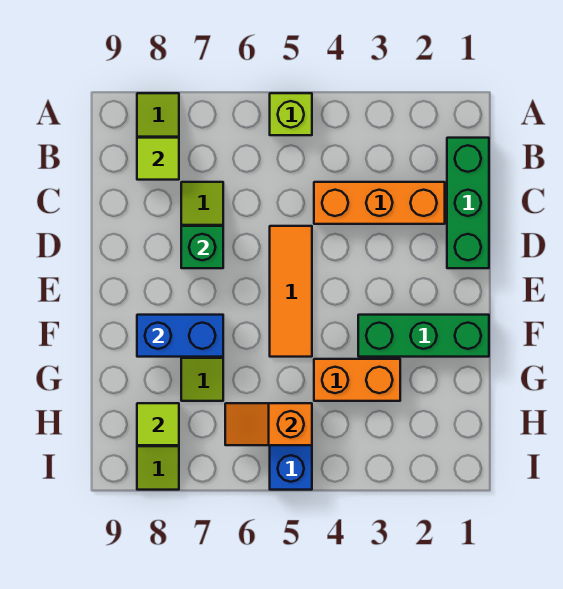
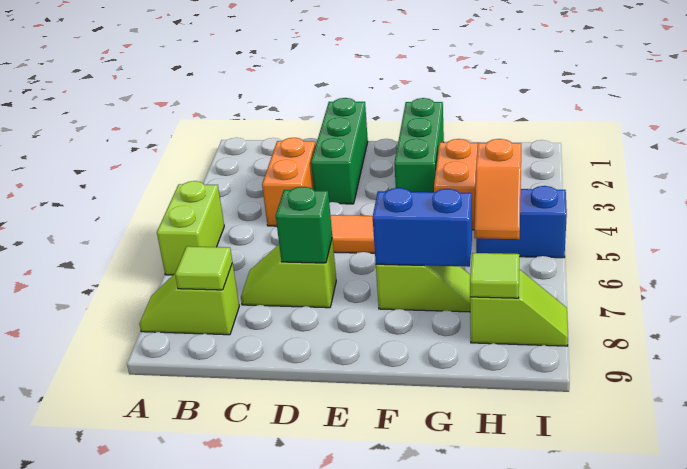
lime brick A5 level 1 -> lime brick A5:A6 level 1
green brick B1:D1 level 1 -> green brick D1:D3 level 1
orange brick C2:C4 level 1 -> orange brick C3:C4 level 1
blue brick F7:F8 level 2 -> blue brick F7:G7 level 2

